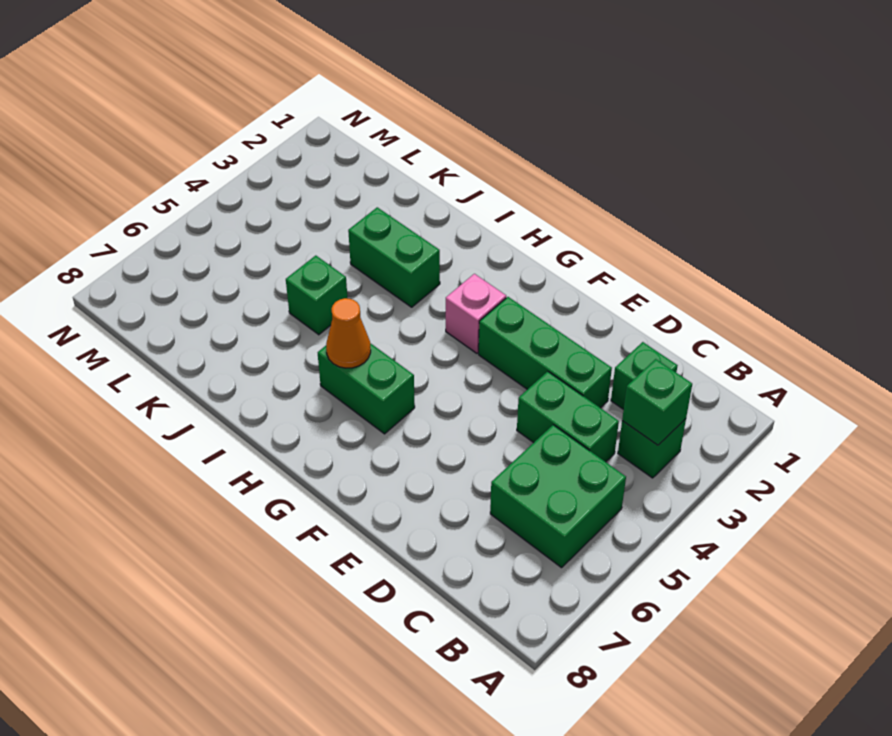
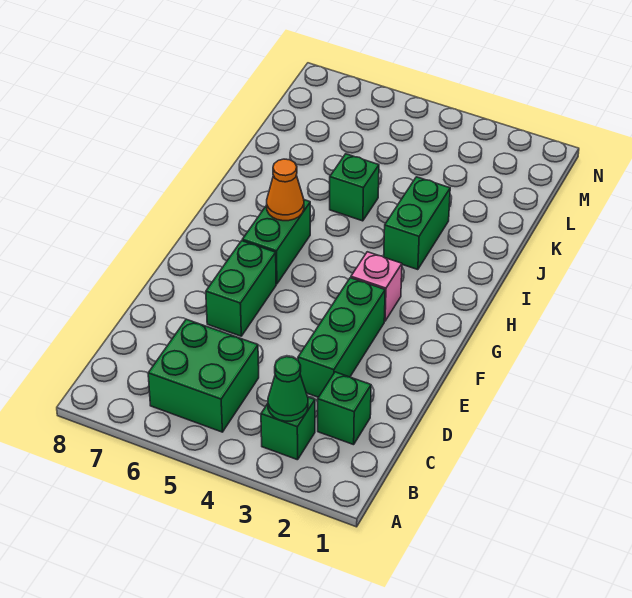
green brick B3 level 2 -> green cone B3 level 2
green brick C4:D4 level 1 -> green brick E6:F6 level 1

